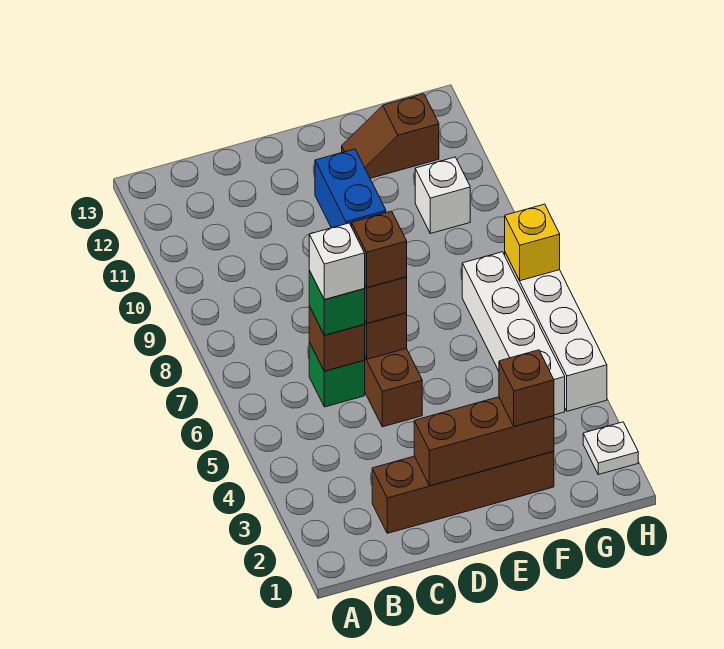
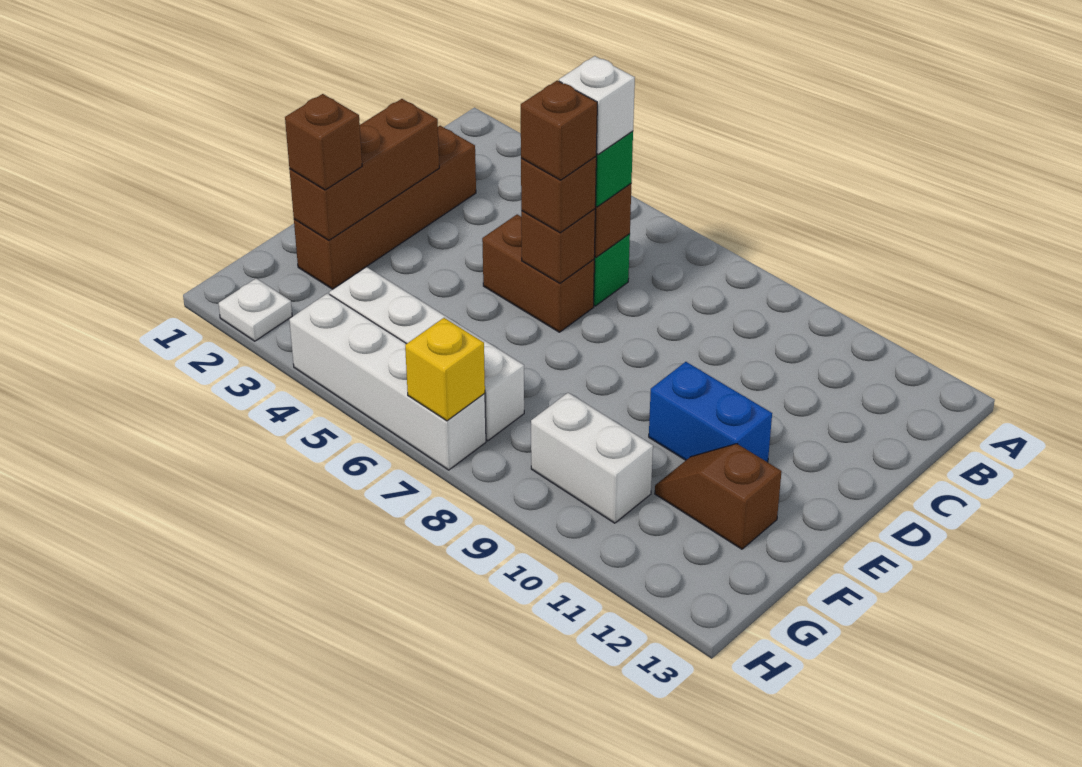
brown slope F12:G12 level 1 top G -> brown slope F11:F12 level 1 top 12
white brick G10 level 1 -> white brick G9:G10 level 1

